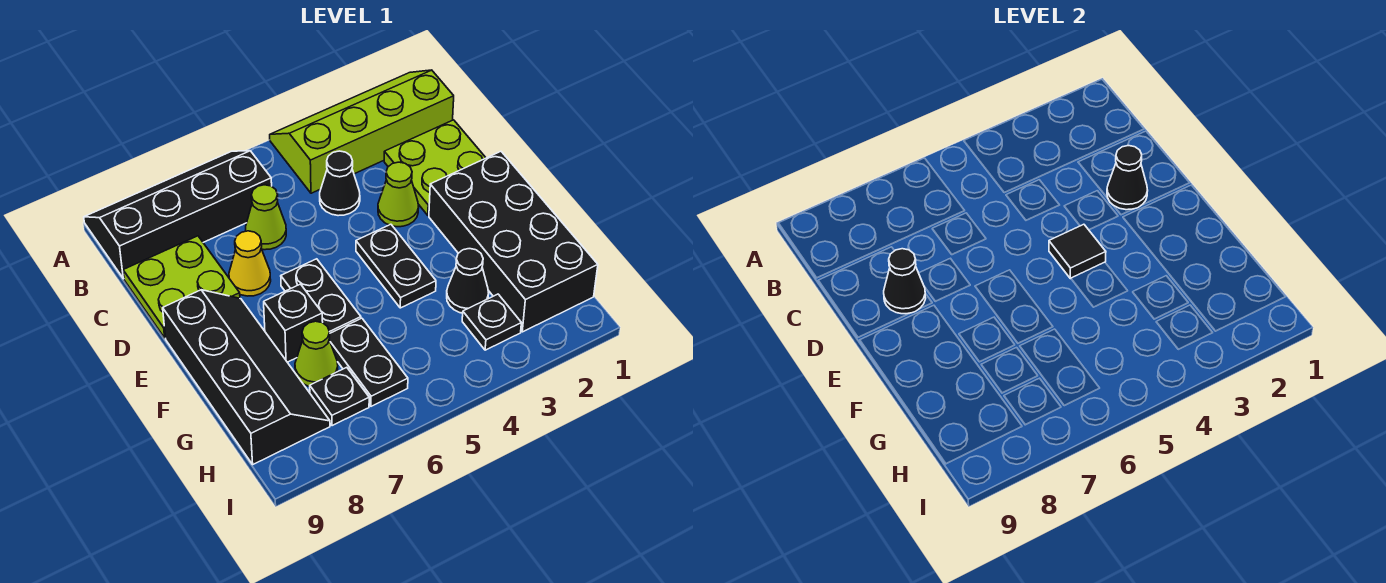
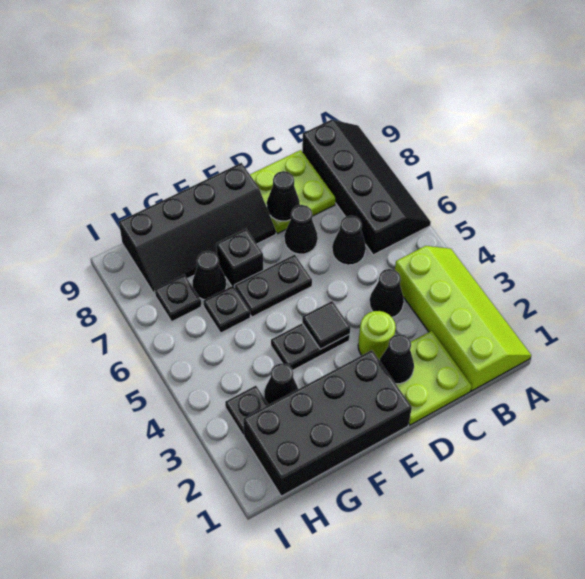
lime cone C6 level 1 -> black cone C6 level 1
lime cone D3 level 1 -> lime round brick D3 level 1
yellow cone D7 level 1 -> black cone D7 level 1
black plate G6:H6 level 1 -> black plate G6 level 1
lime cone G7 level 1 -> black cone G7 level 1

